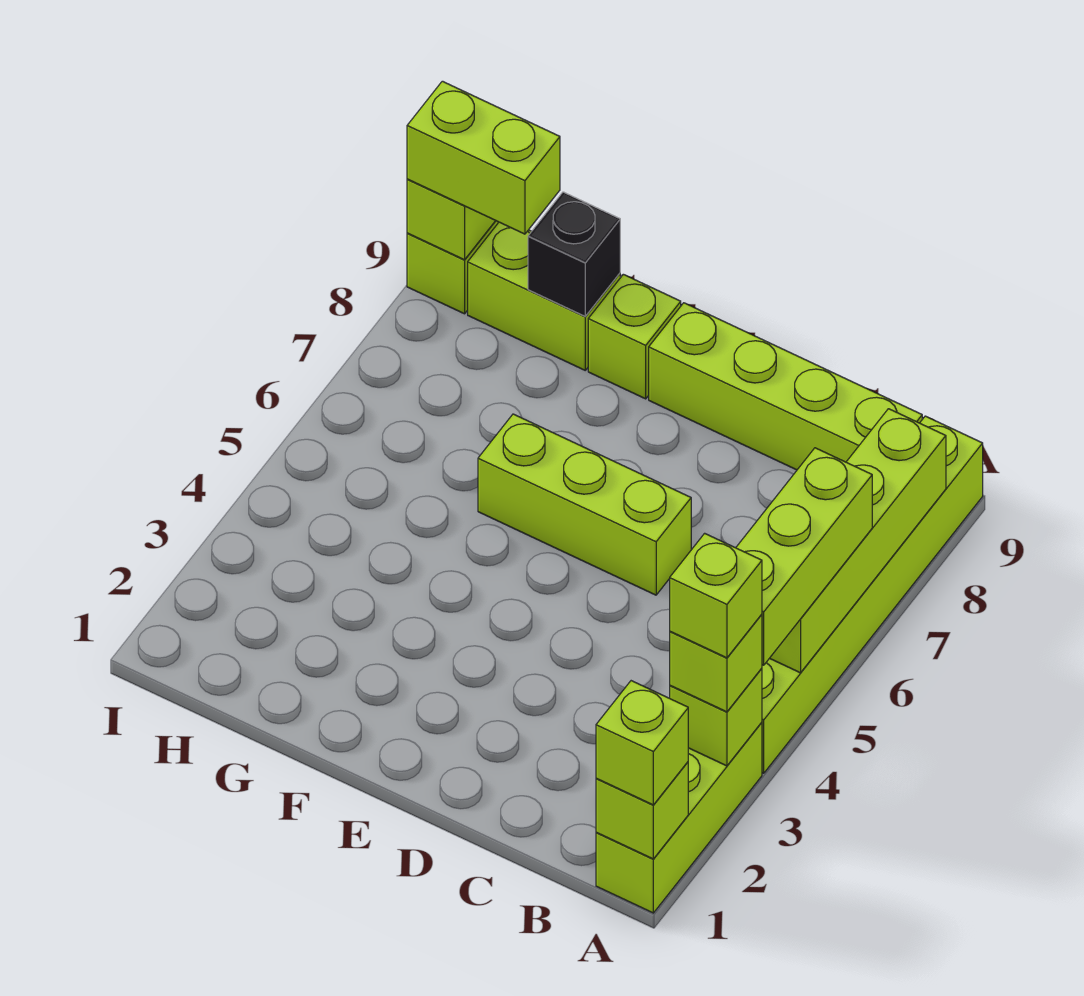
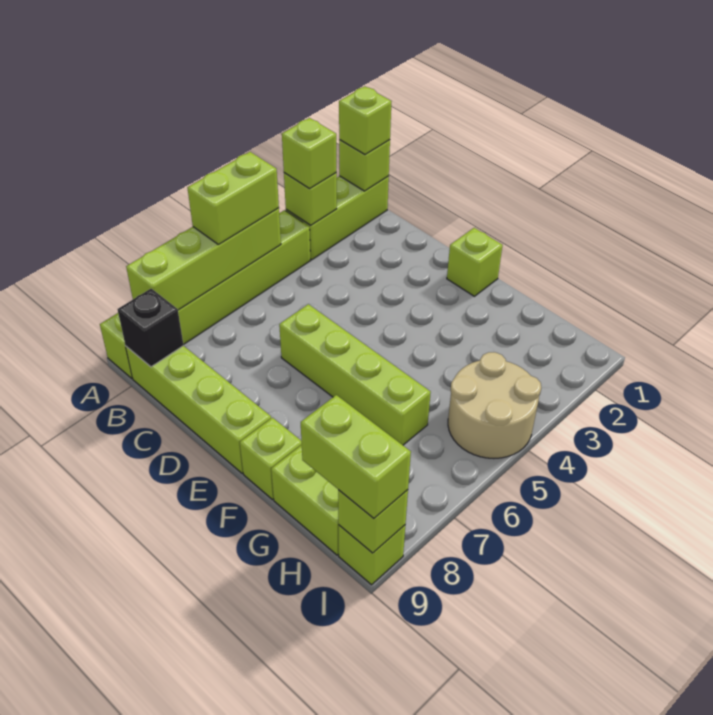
lime brick A3 level 4 -> lime brick E1 level 1
lime brick A4:A6 level 3 -> lime brick A5:A6 level 3
lime brick D6:F6 level 1 -> lime brick D6:G6 level 1
black brick G9 level 2 -> black brick B9 level 2
none -> tan round brick H4:I5 level 1

